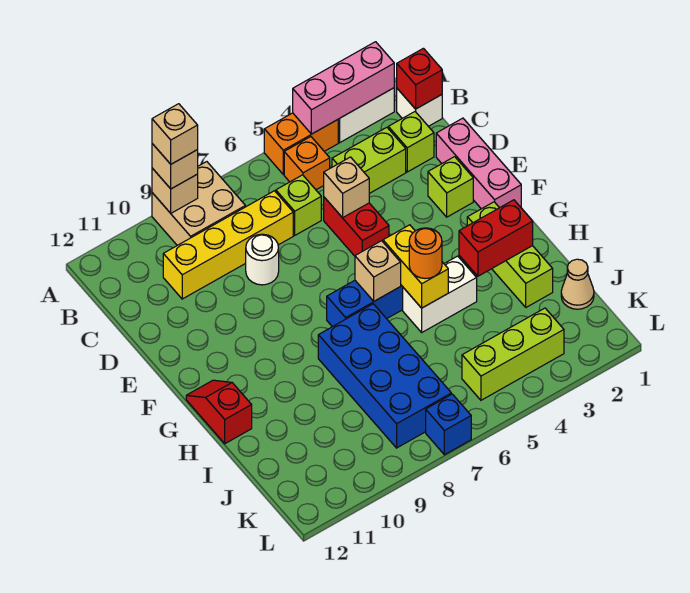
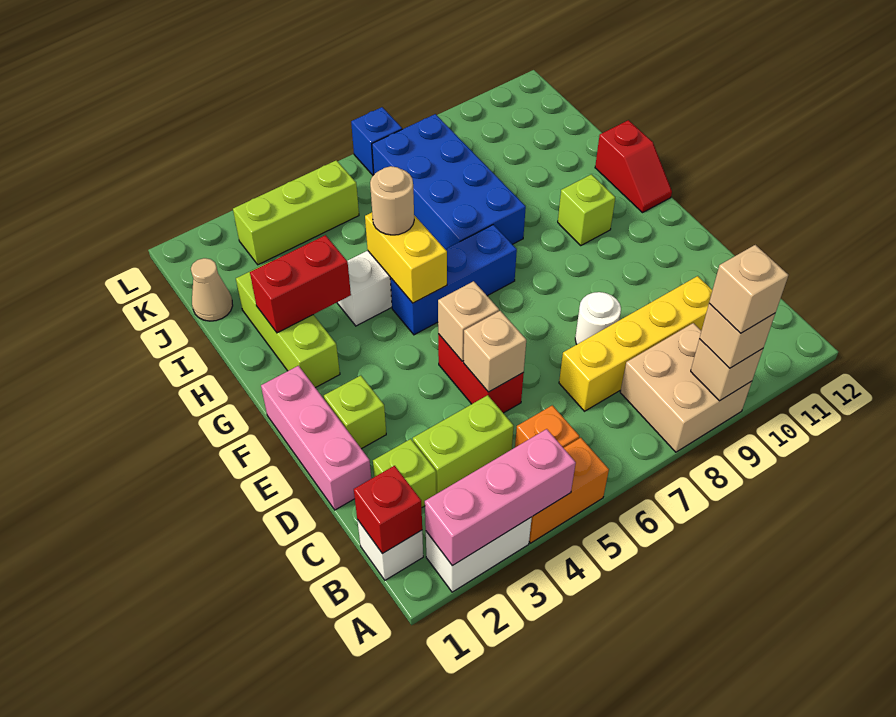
lime brick C6 level 1 -> lime brick G10 level 1
tan brick G6 level 2 -> tan brick E5 level 2
orange round brick H5 level 3 -> tan round brick H5 level 3

